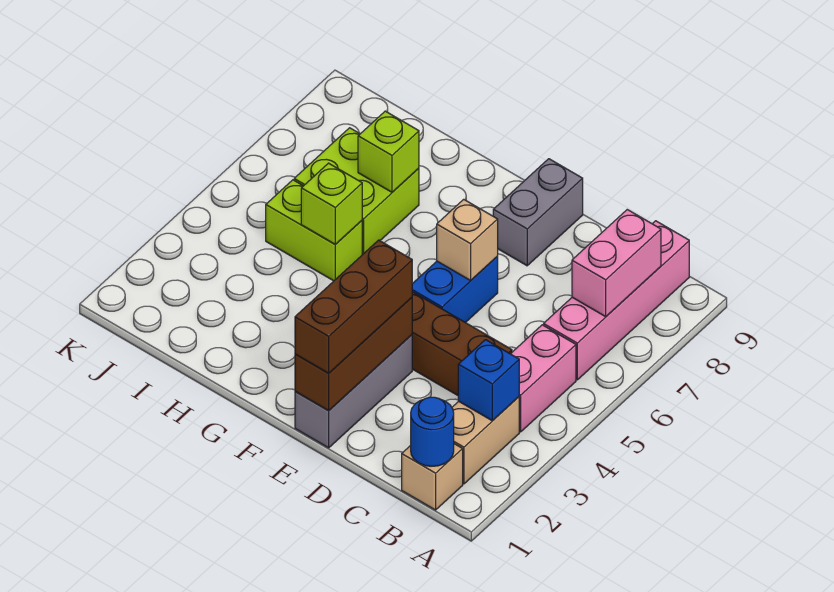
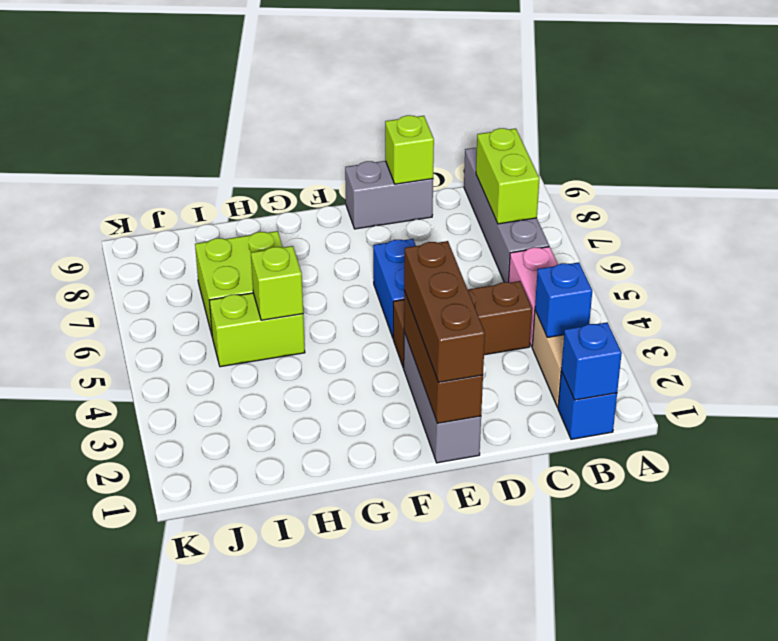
tan brick B1 level 1 -> blue brick B1 level 1
blue round brick B1 level 2 -> blue brick B1 level 2
pink brick B6:B9 level 1 -> grey brick B6:B9 level 1
pink brick B7:B8 level 2 -> lime brick B7:B8 level 2
tan brick E6 level 2 -> none
grey brick E8:E9 level 1 -> grey brick D9:E9 level 1
lime brick H7 level 2 -> lime brick D9 level 2

